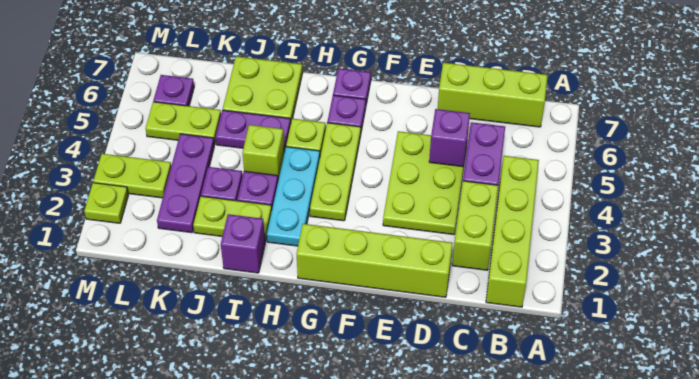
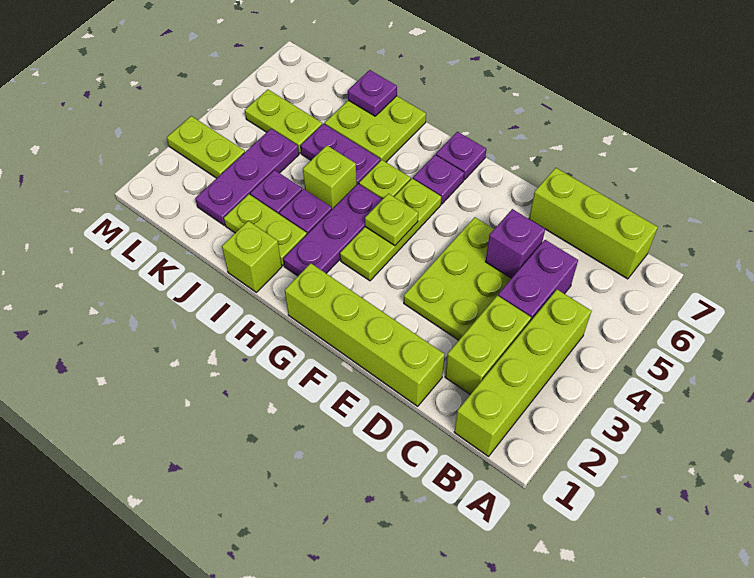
cyan plate H2:H4 level 1 -> purple plate H2:H4 level 1
purple brick I1 level 1 -> lime brick I1 level 1
purple plate L6 level 1 -> purple plate J7 level 2
lime plate M2 level 1 -> lime plate G4 level 2

